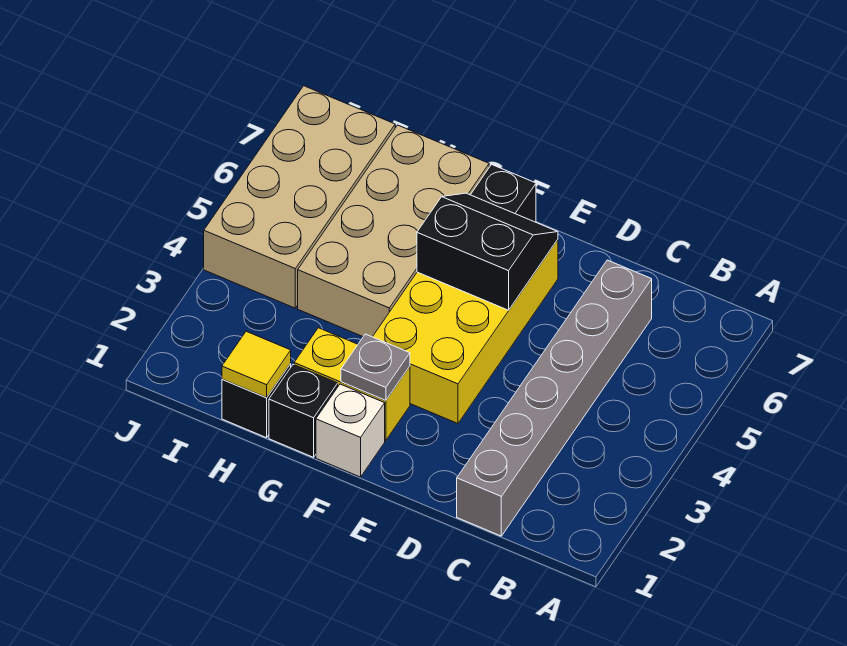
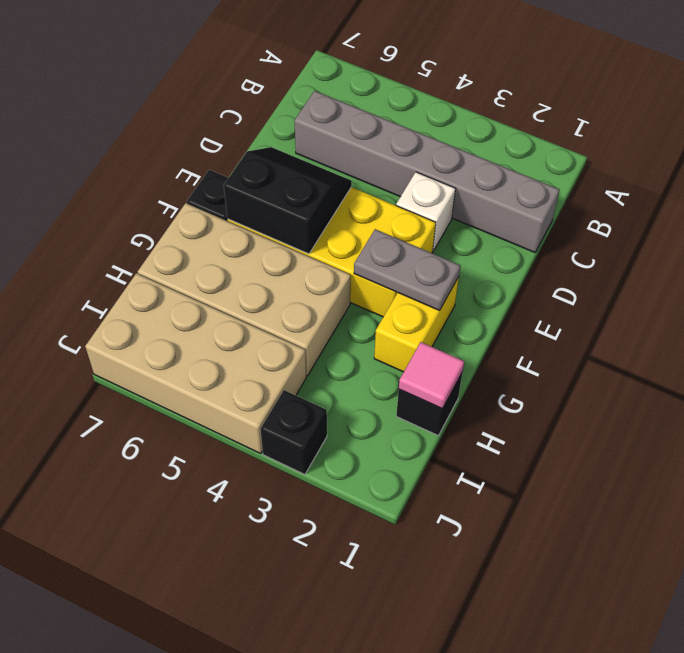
black slope E5:F6 level 2 top 5 -> black slope E5:F6 level 2 top F
white brick F1 level 1 -> white brick D3 level 1
grey plate F2 level 2 -> grey plate F2:F3 level 2
black brick G1 level 1 -> black brick J3 level 1
yellow tile H1 level 2 -> pink tile H1 level 2

